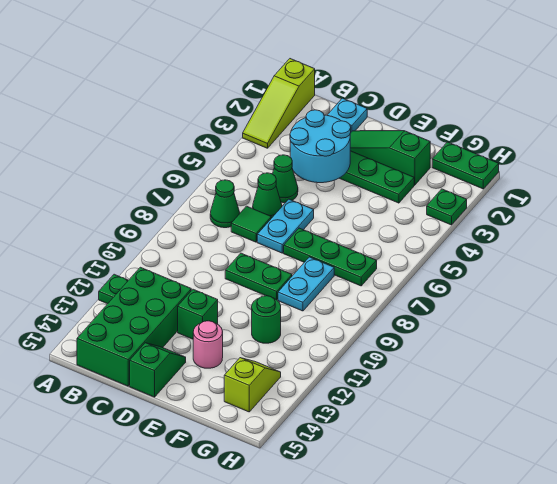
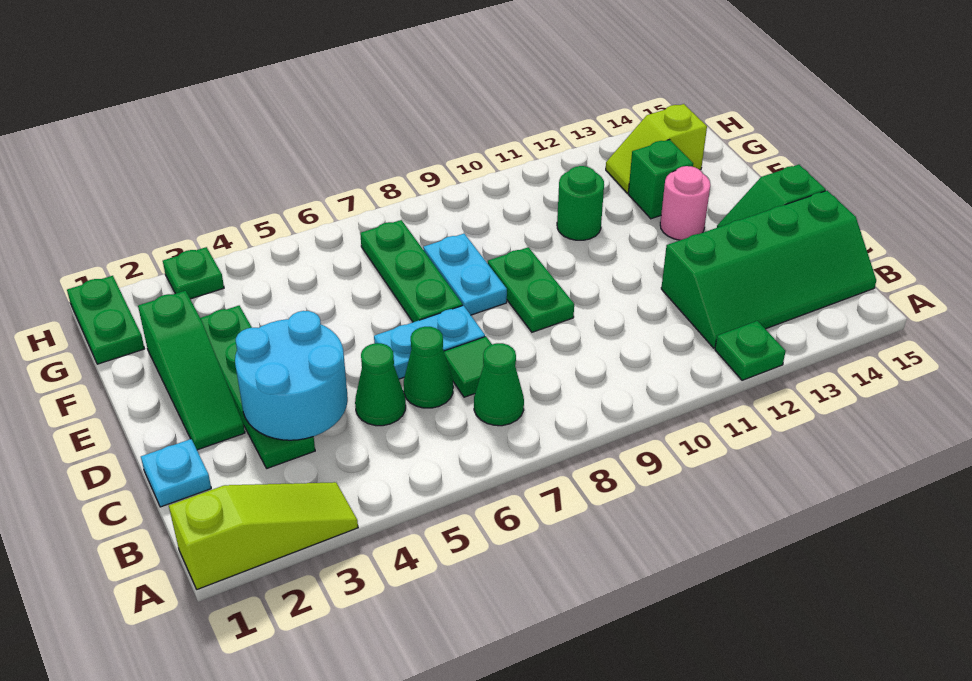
green brick B12:C15 level 1 -> green slope B12:C15 level 1 top C
green brick D12 level 1 -> green brick F13 level 1
cyan plate F8:F9 level 1 -> cyan plate E8:F8 level 1

